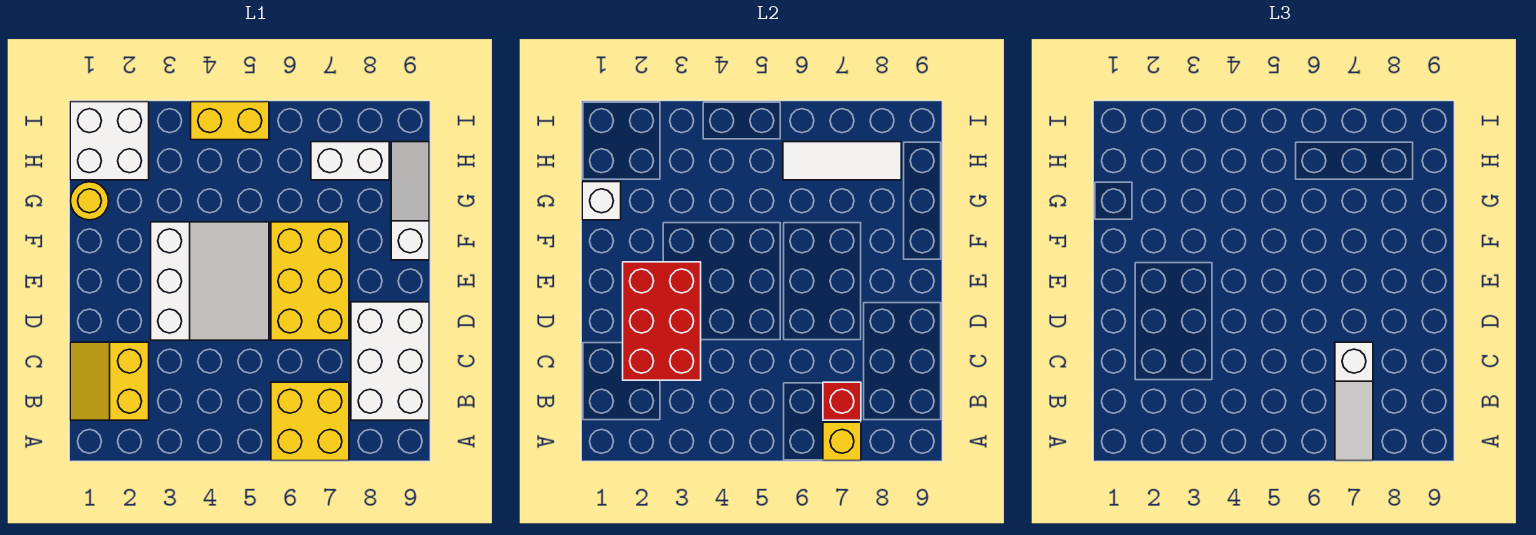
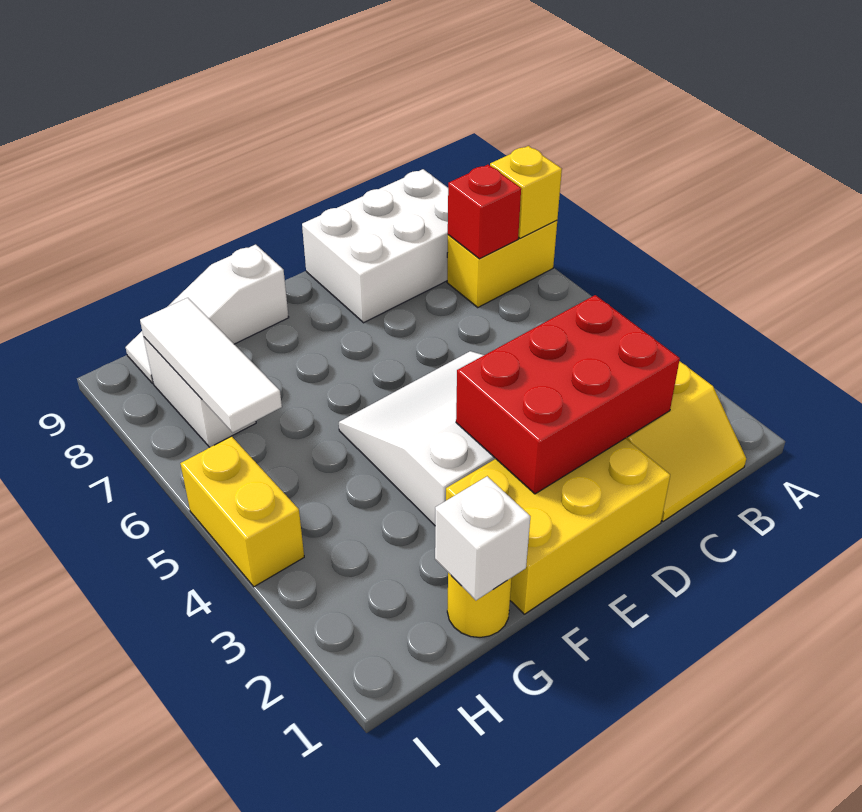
yellow brick A6:B7 level 1 -> yellow brick A7:B7 level 1
white slope A7:C7 level 3 top C -> none
yellow brick D6:F7 level 1 -> yellow brick D1:F2 level 1
white brick H1:I2 level 1 -> none

